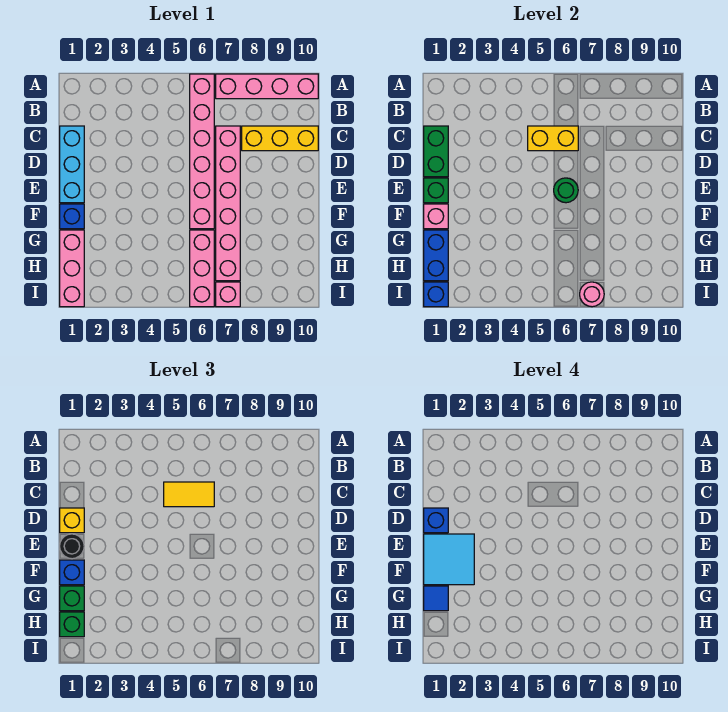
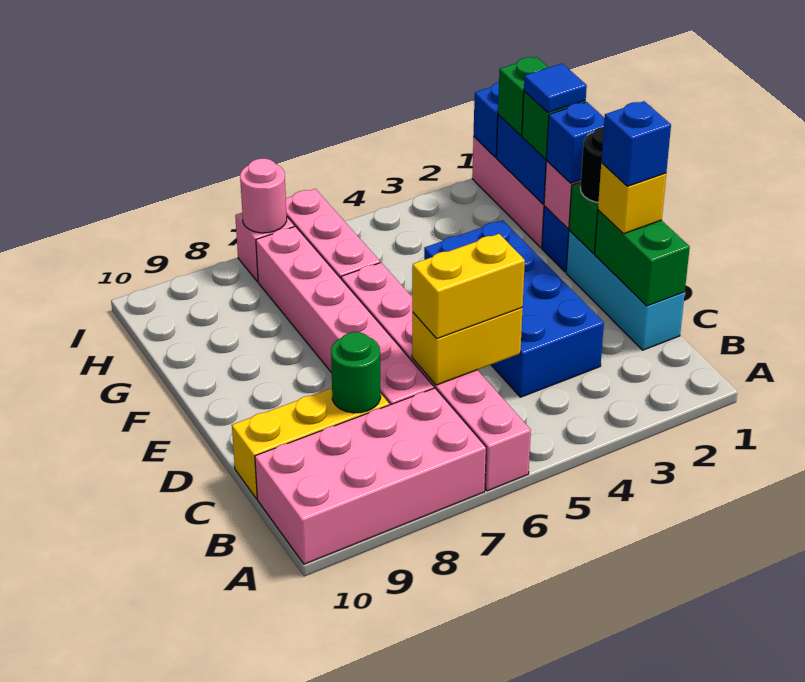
pink brick A7:A10 level 1 -> pink brick A7:B10 level 1
none -> blue brick C3:F4 level 1
yellow tile C5:C6 level 3 -> yellow brick C5:C6 level 3
cyan tile E1:F2 level 4 -> none
green round brick E6 level 2 -> green round brick C8 level 2

